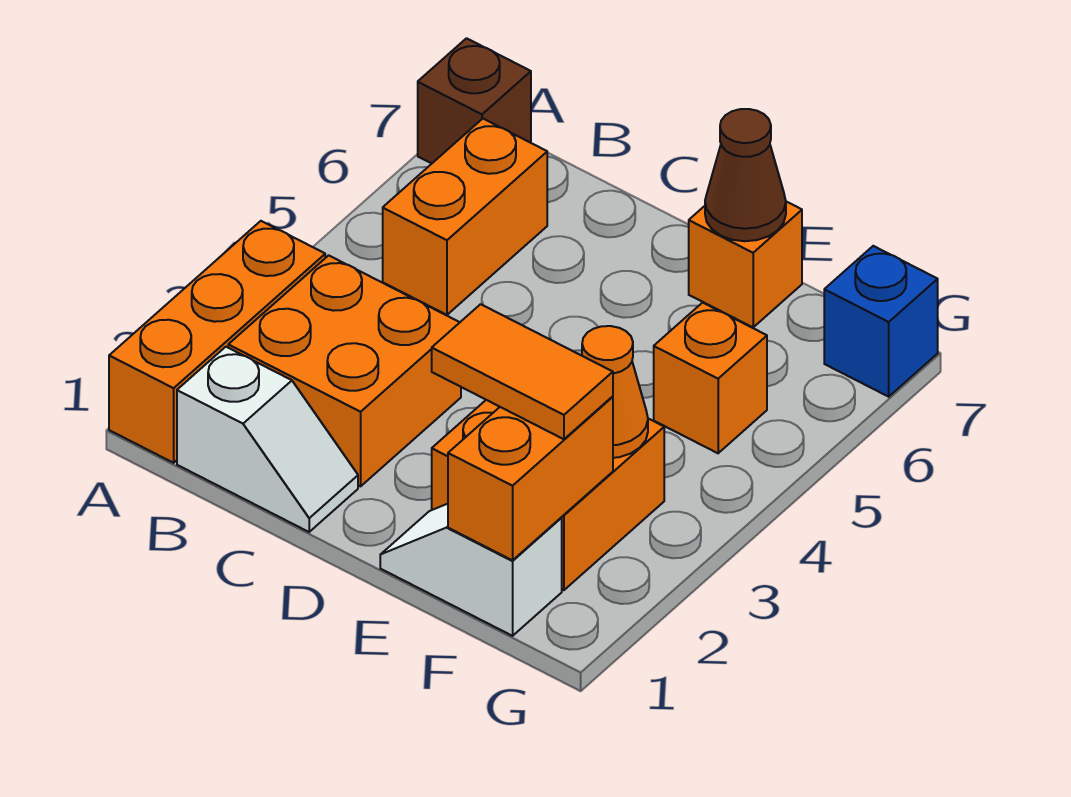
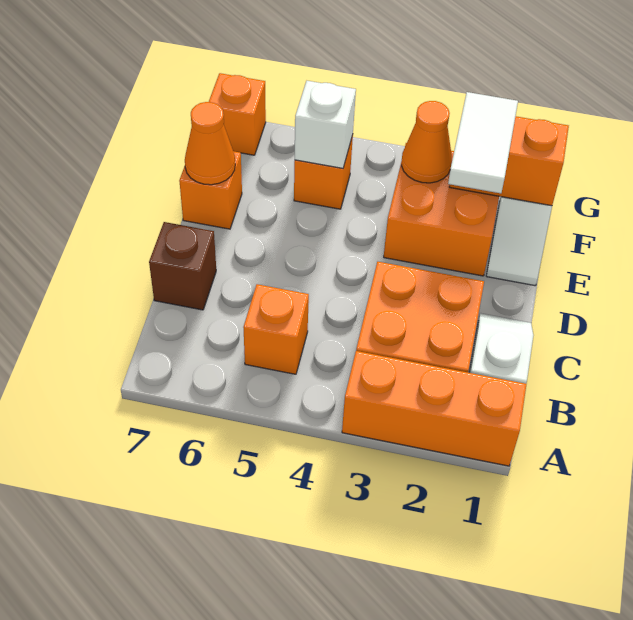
brown brick A7 level 1 -> brown brick C7 level 1
orange brick B5:B6 level 1 -> orange brick B5 level 1
orange tile E2:F2 level 3 -> white tile E2:F2 level 3
brown cone E7 level 2 -> orange cone E7 level 2
none -> white brick F5 level 2
blue brick G7 level 1 -> orange brick G7 level 1

